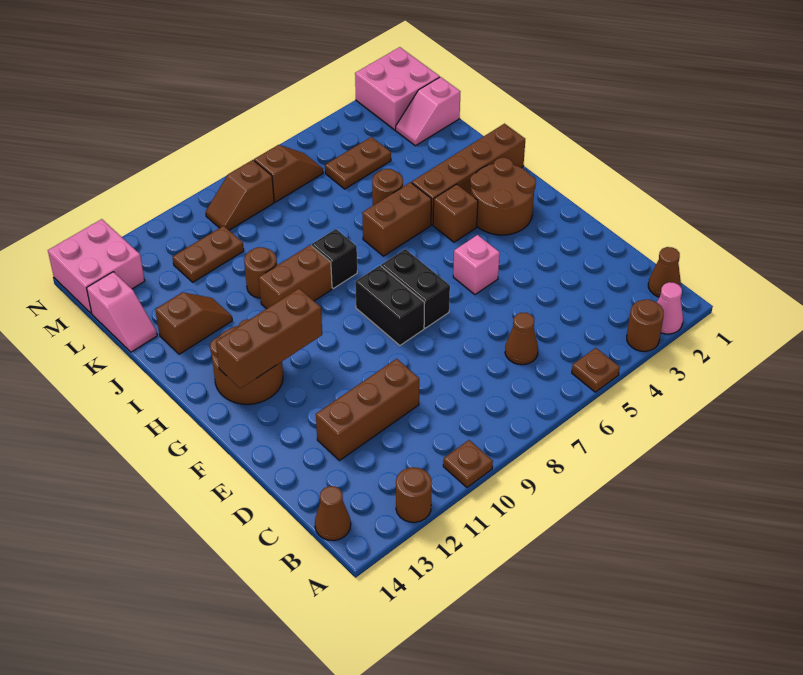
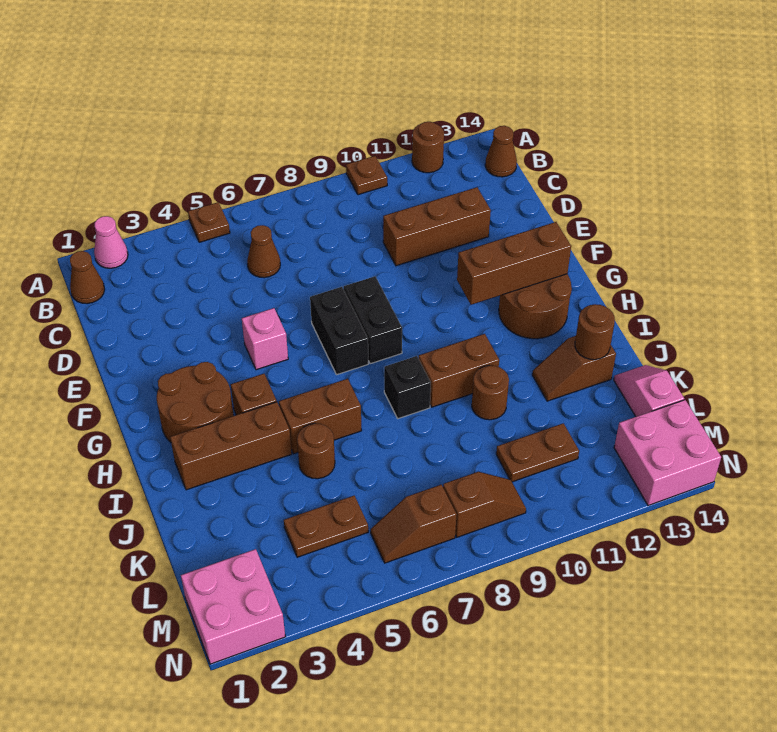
brown round brick A3 level 1 -> brown round brick J13 level 2
brown brick I1:I4 level 1 -> brown brick I2:I4 level 1
pink slope L1:L2 level 1 top 1 -> none

